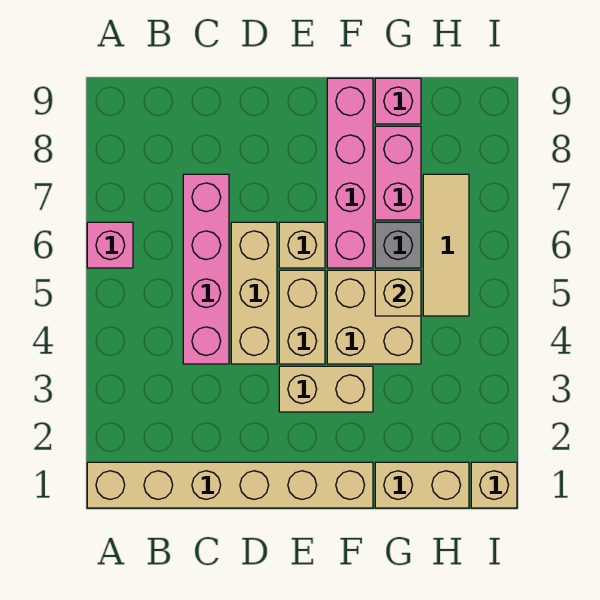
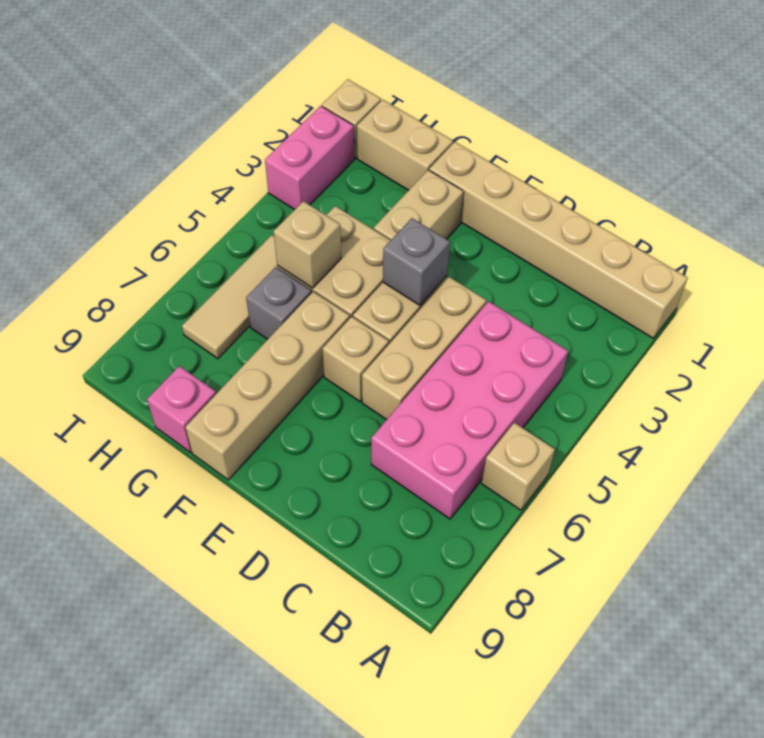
pink brick A6 level 1 -> tan brick A6 level 1
pink brick C4:C7 level 1 -> pink brick B4:C7 level 1
tan brick E3:F3 level 1 -> tan brick F2:F3 level 1
none -> grey brick E4 level 2
pink brick F6:F9 level 1 -> tan brick F6:F9 level 1
pink brick G7:G8 level 1 -> pink brick I2:I3 level 1

